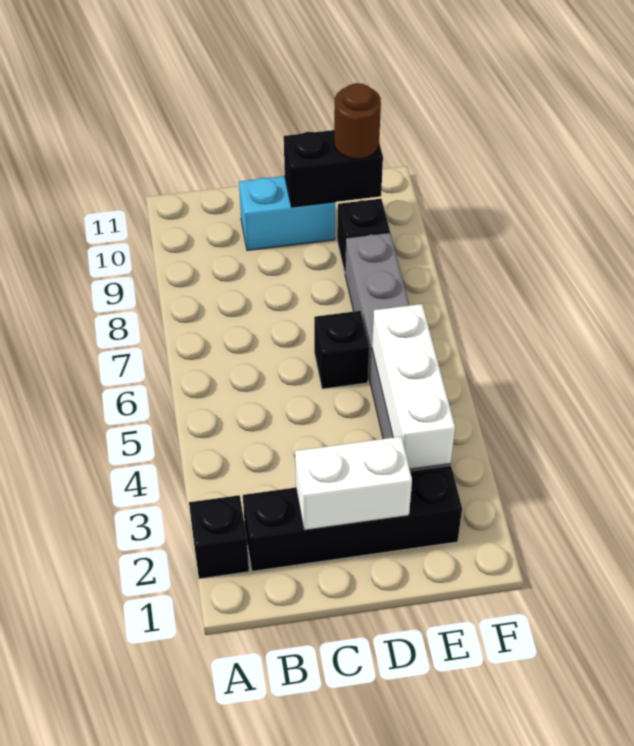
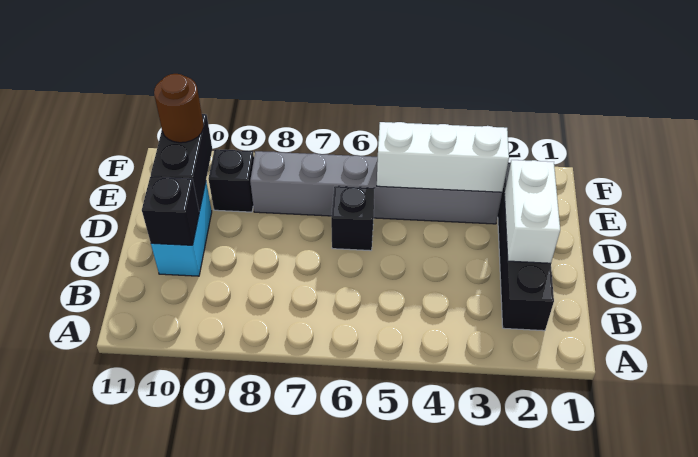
black brick A2 level 1 -> black brick C10 level 2

